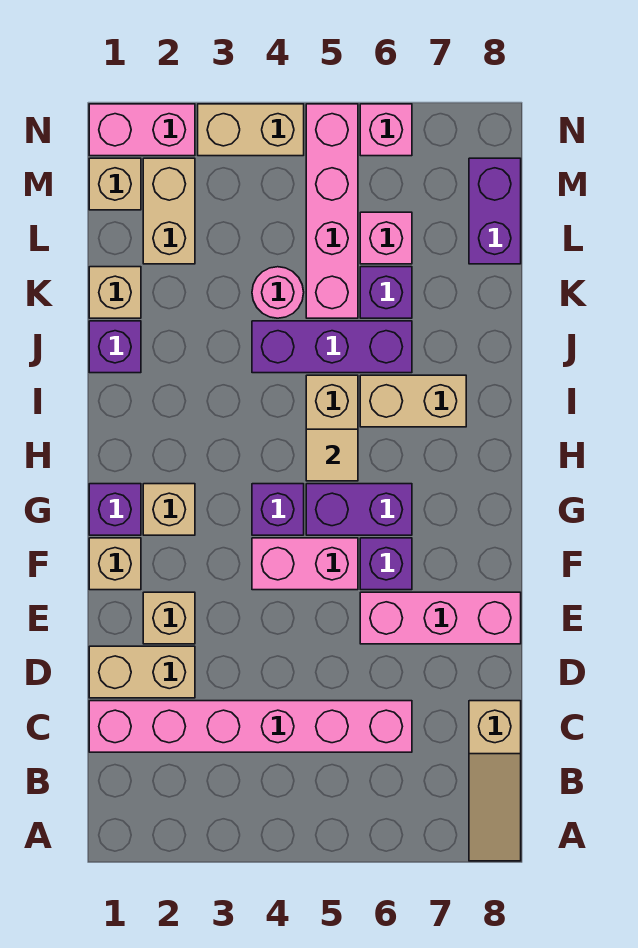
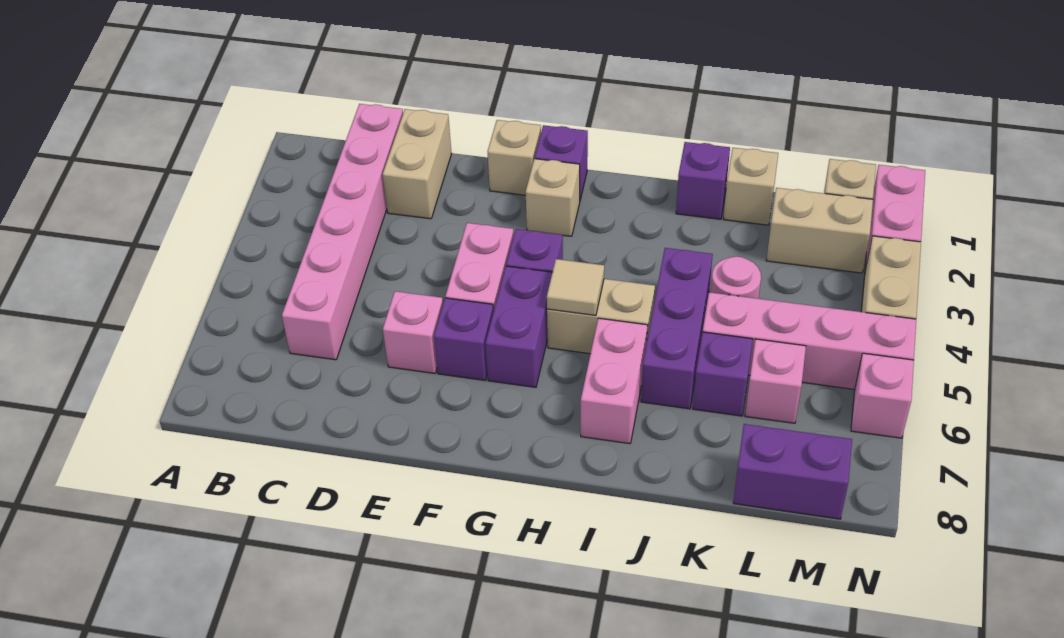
tan slope A8:C8 level 1 top C -> none
tan brick E2 level 1 -> none
pink brick E6:E8 level 1 -> pink brick E6 level 1
tan brick I6:I7 level 1 -> pink brick I6:I7 level 1

